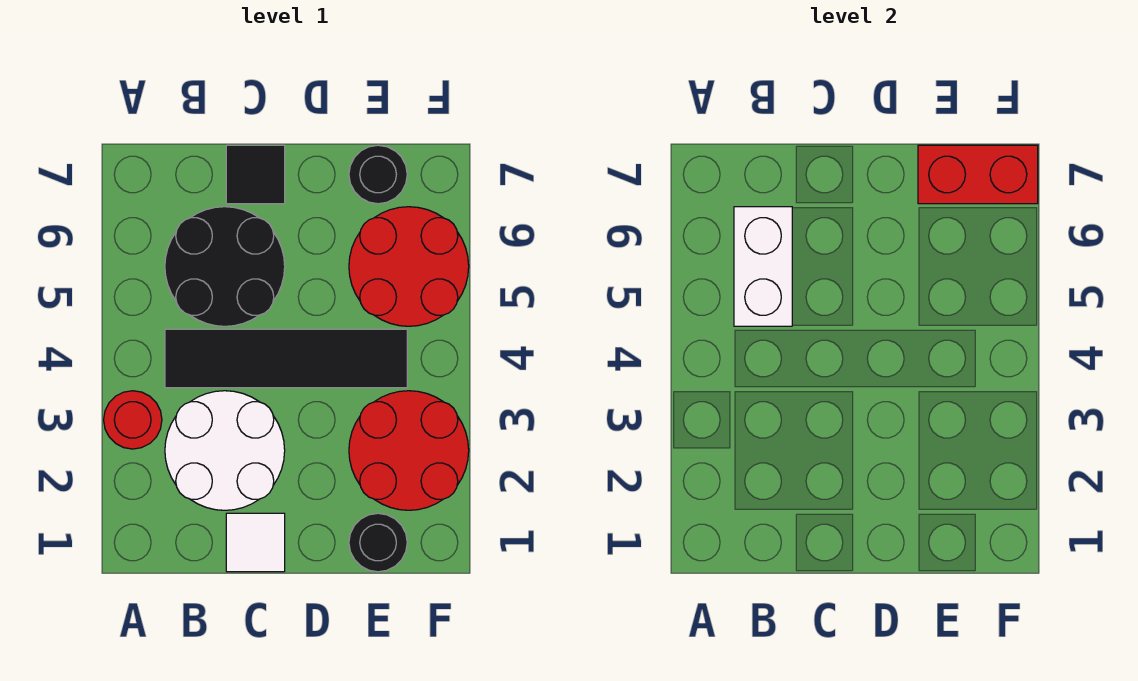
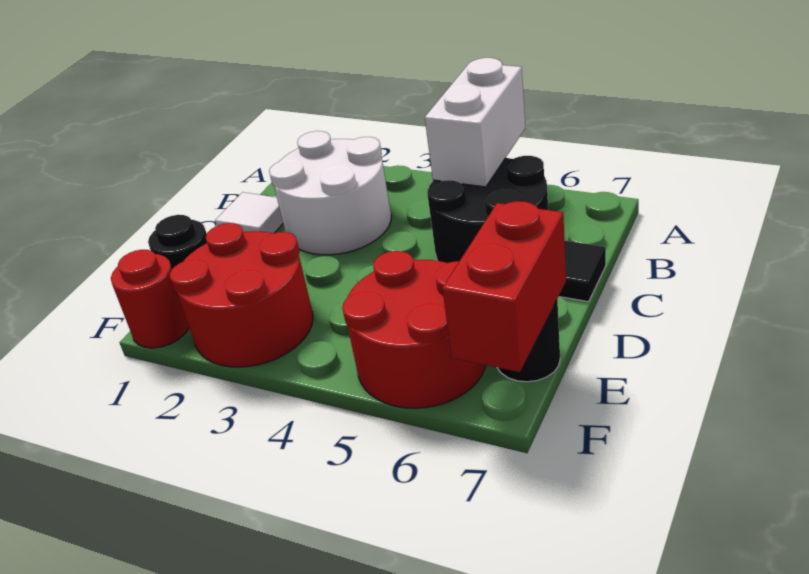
red round brick A3 level 1 -> red round brick F1 level 1
black tile B4:E4 level 1 -> none
white brick B5:B6 level 2 -> white brick A5:B5 level 2

